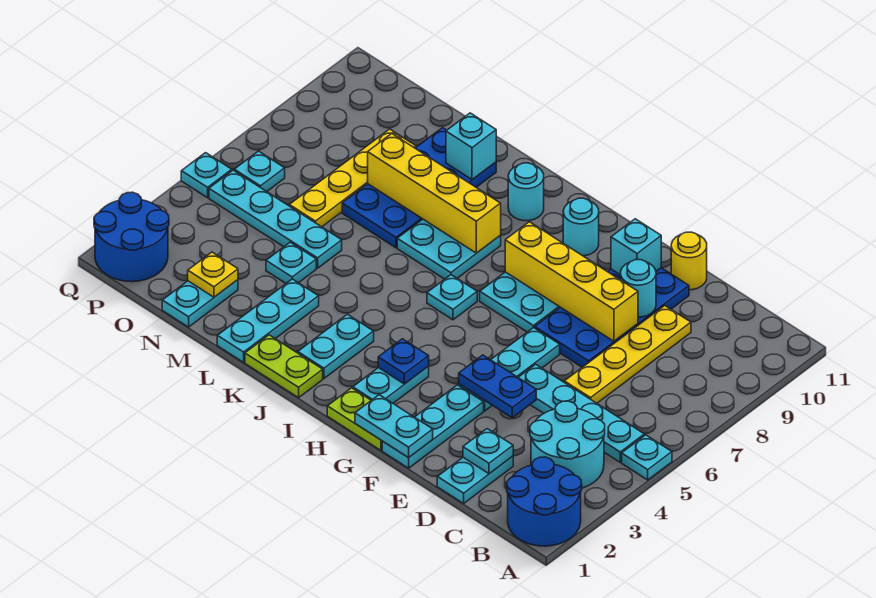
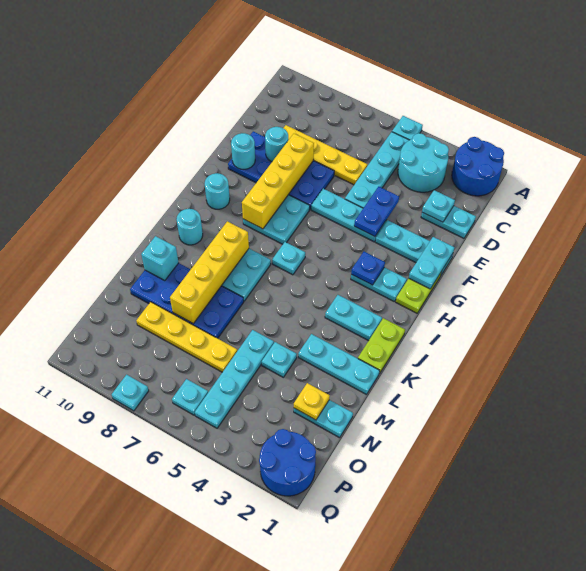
yellow round brick E11 level 1 -> none
cyan brick F10 level 2 -> cyan round brick F10 level 2
cyan plate Q5 level 1 -> cyan plate Q8 level 1

